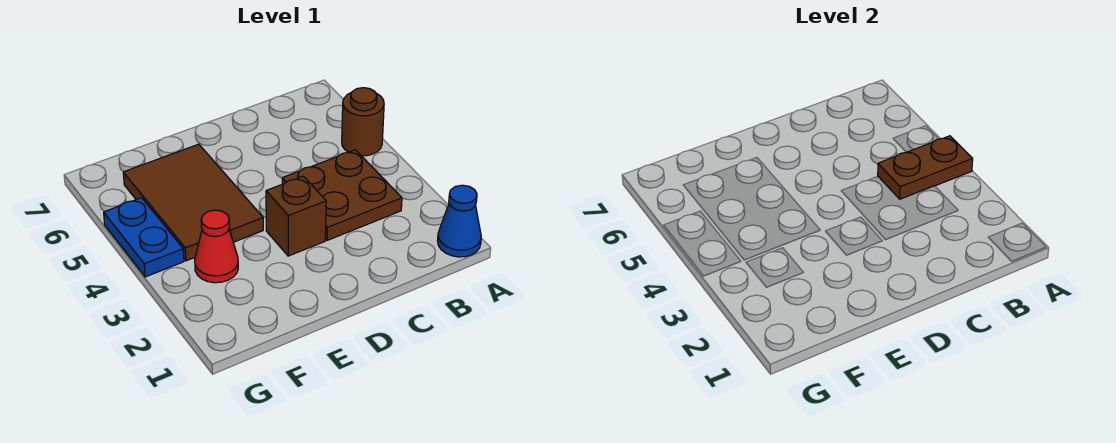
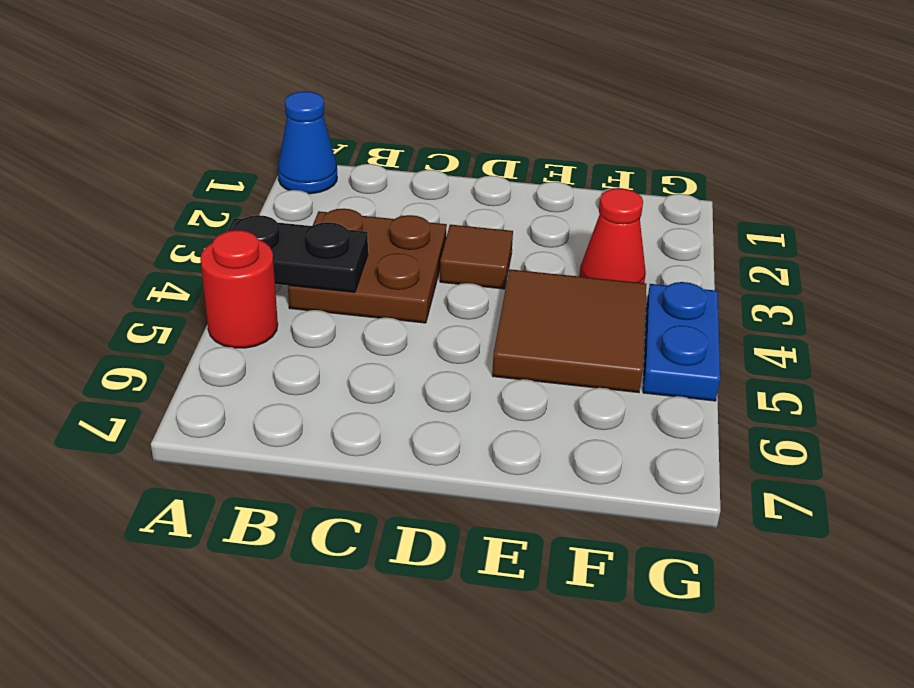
brown plate A4:B4 level 2 -> black plate A4:B4 level 2
brown round brick A5 level 1 -> red round brick A5 level 1
brown brick D3 level 1 -> brown tile D3 level 1
brown tile E4:F6 level 1 -> brown tile E4:F5 level 1

